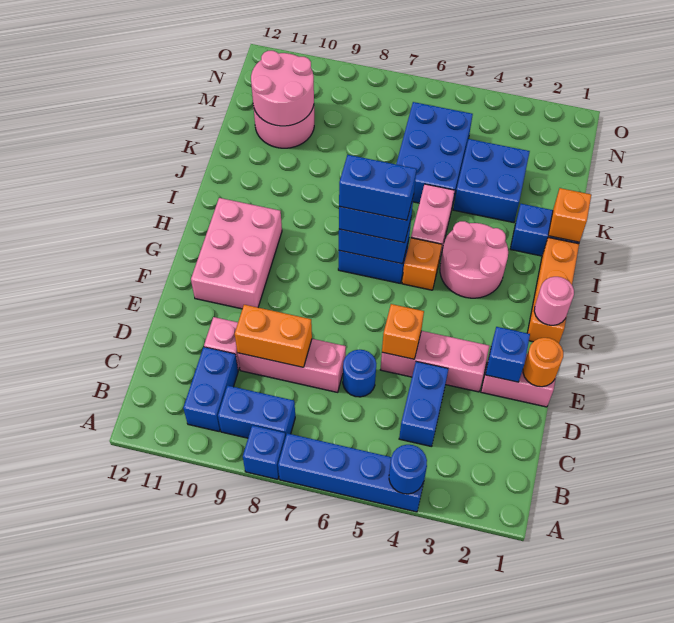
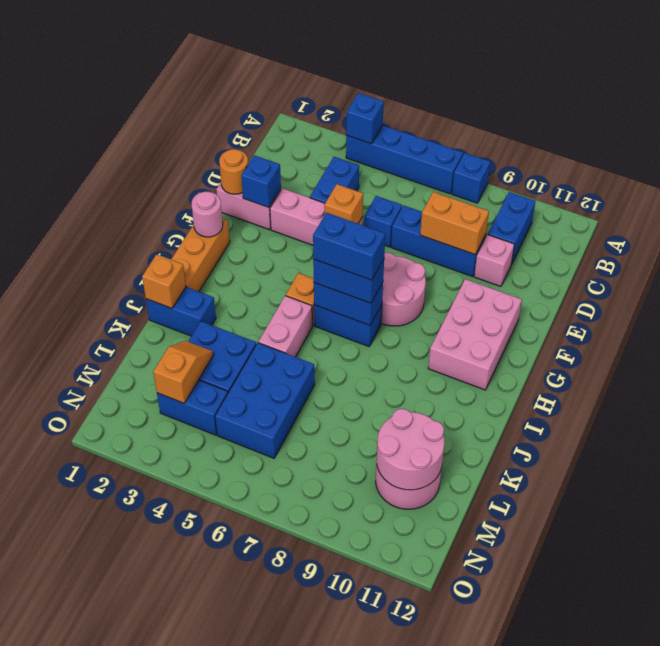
blue round brick A4 level 2 -> blue brick A4 level 2
blue brick B8:B9 level 1 -> blue brick M3:M4 level 1
blue round brick D6 level 1 -> blue brick D6 level 1
pink brick D7:D9 level 1 -> blue brick D7:D9 level 1
pink round brick H3:I4 level 1 -> pink round brick F7:G8 level 1
none -> orange slope L3:M3 level 2 top M

